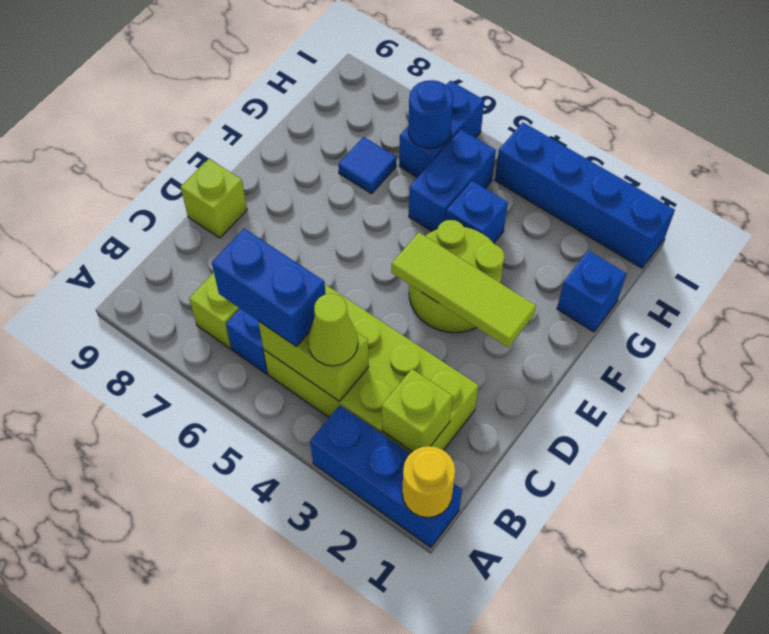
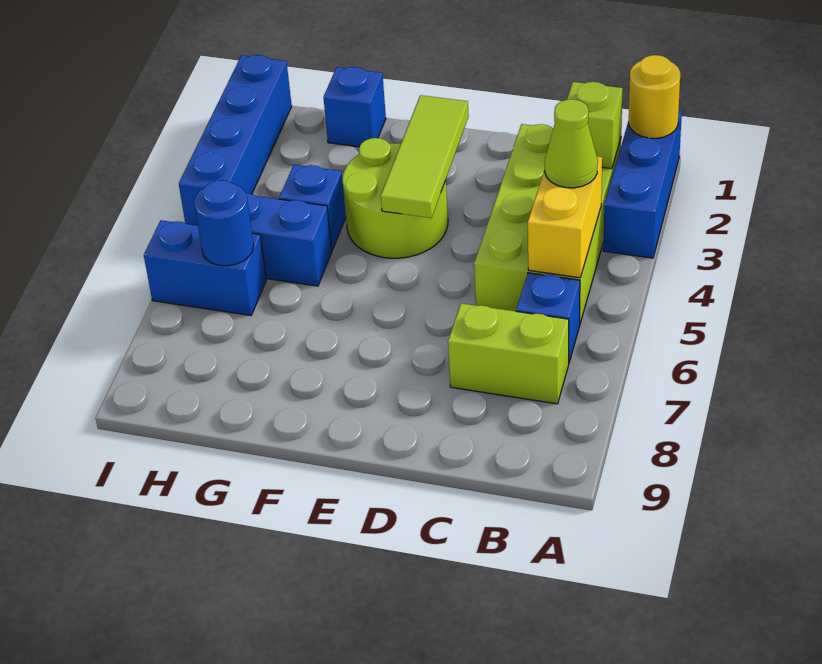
lime brick B4:B5 level 2 -> yellow brick B4:B5 level 2
blue brick B5:B6 level 3 -> none
lime brick D9 level 1 -> none
blue tile G7 level 1 -> none

